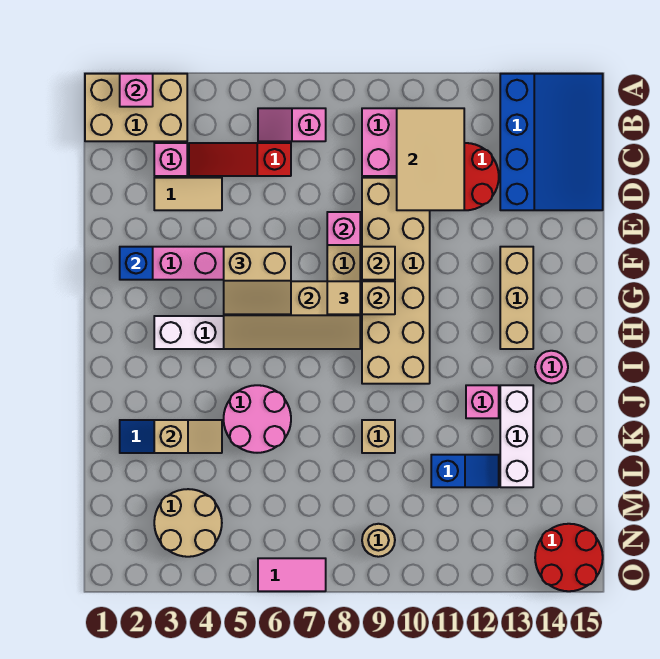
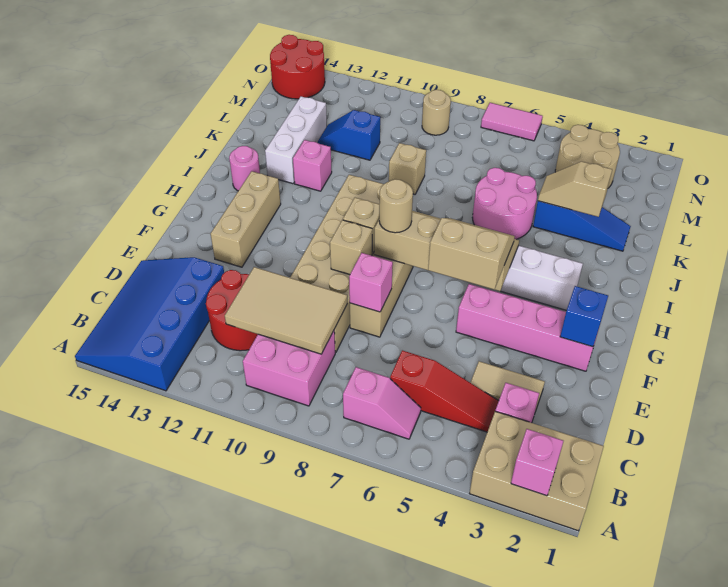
tan tile B10:D11 level 2 -> tan tile C9:D11 level 2
tan tile G8 level 3 -> tan round brick G8 level 3

